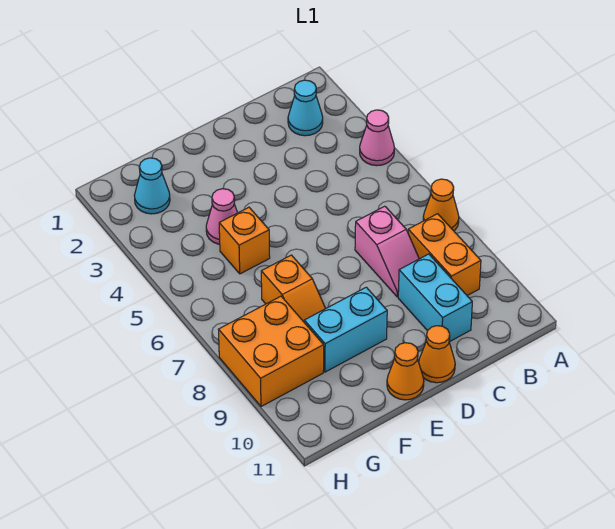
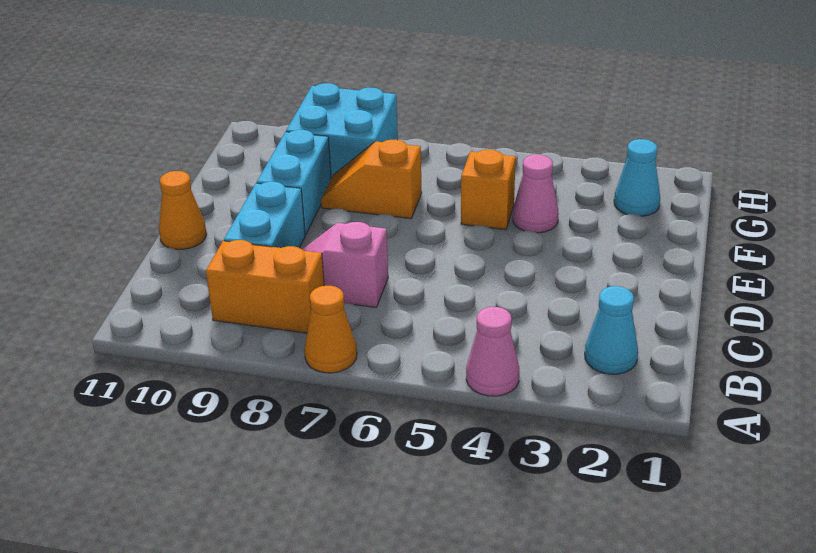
cyan brick C9:C10 level 1 -> cyan brick C9:D9 level 1
orange cone E11 level 1 -> none
orange brick G8:H9 level 1 -> cyan brick G8:H9 level 1

